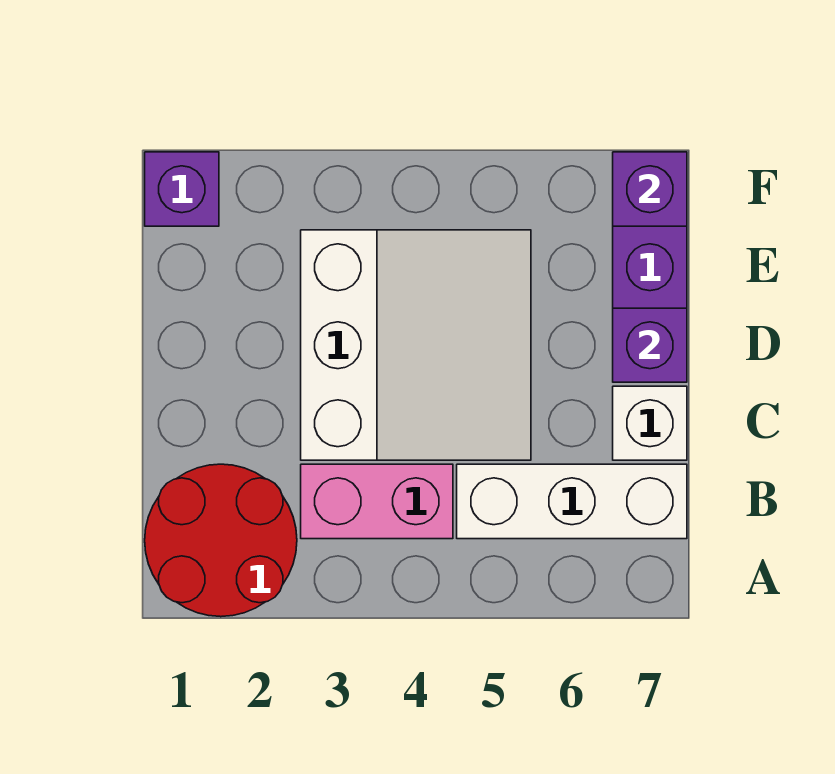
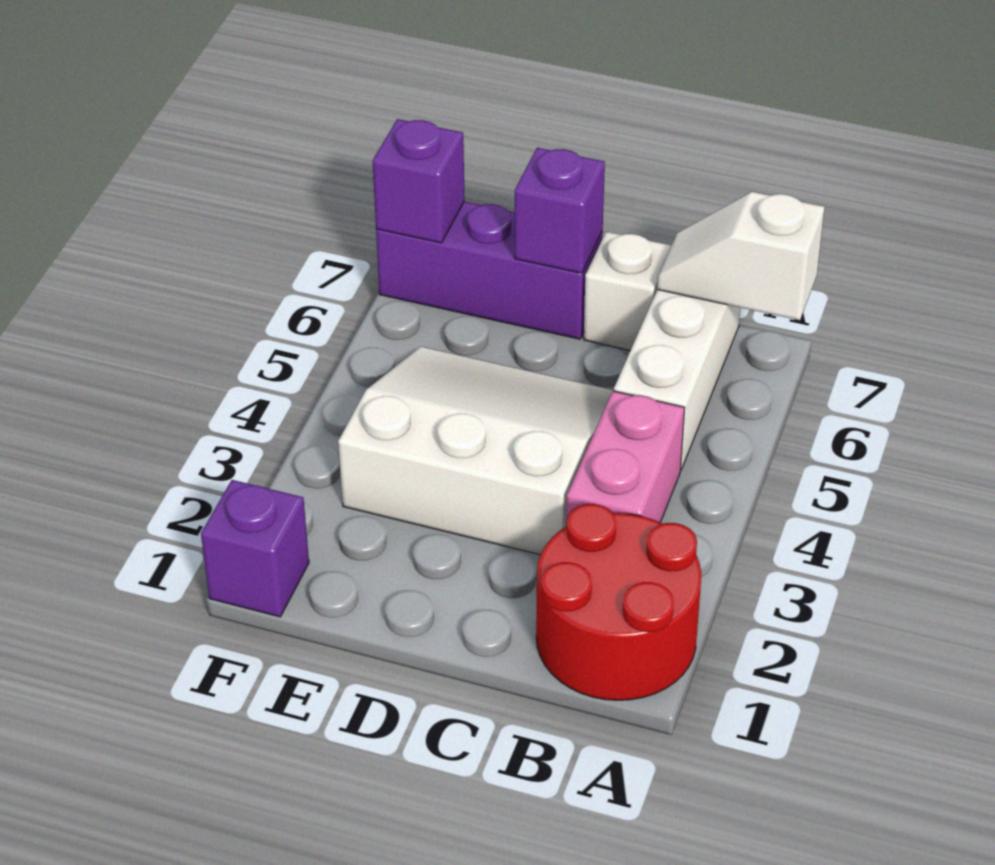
none -> white slope A7:B7 level 2 top A

